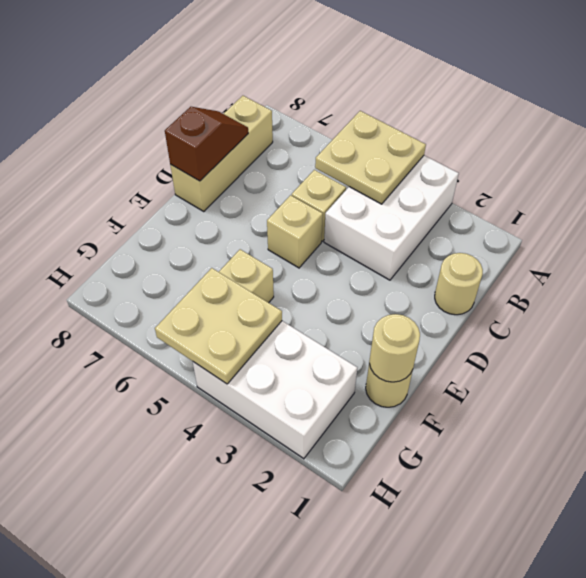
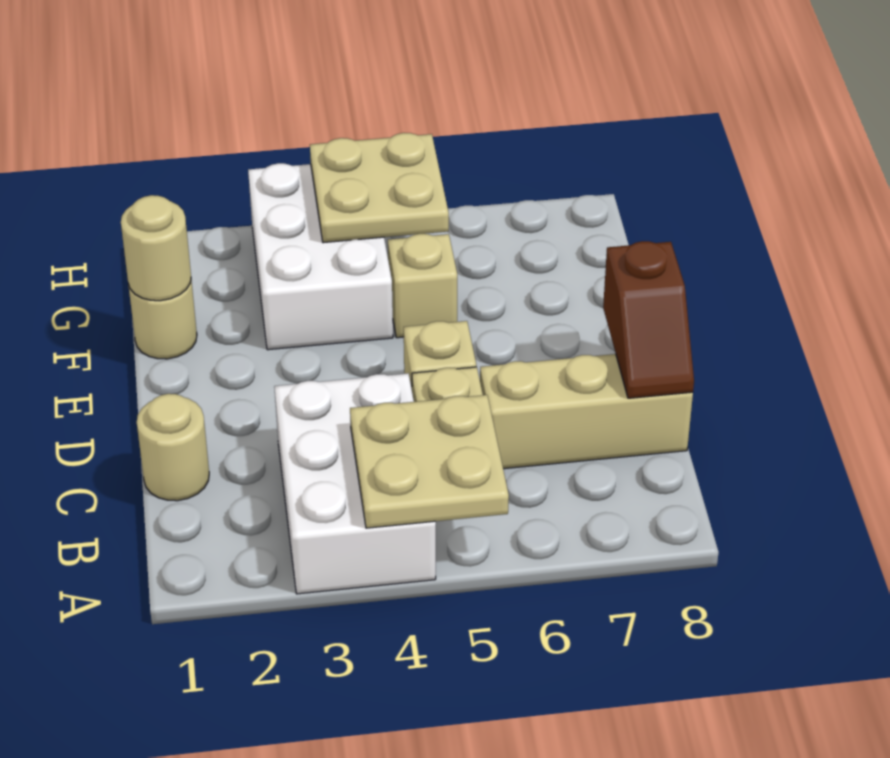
tan brick B8:D8 level 1 -> tan brick C6:C8 level 1
white brick G2:H4 level 1 -> white brick F3:H4 level 1

